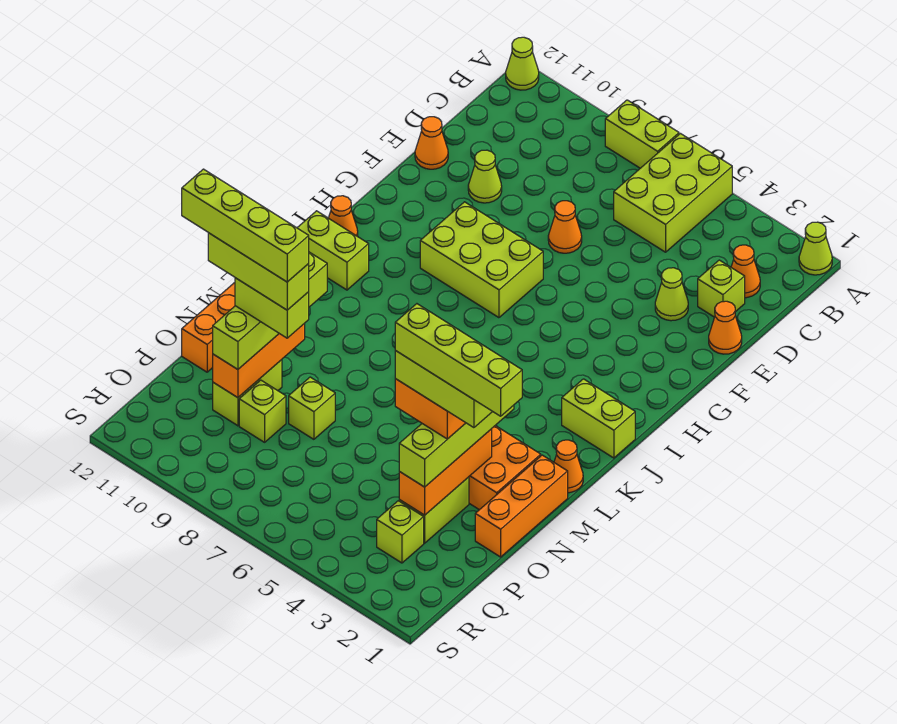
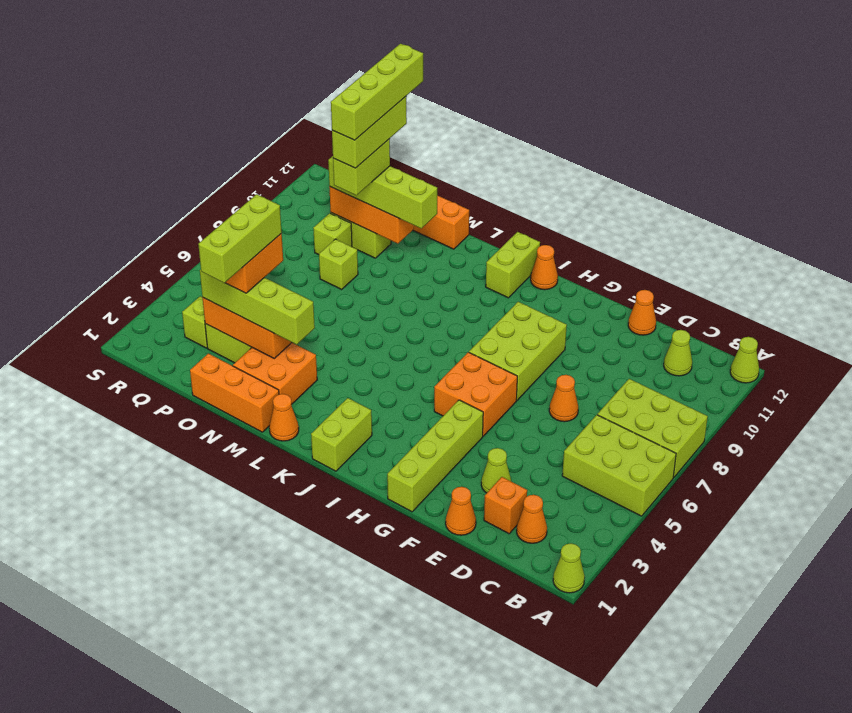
lime brick A7:A8 level 1 -> lime brick A7:C8 level 1
lime brick D2 level 1 -> orange brick D2 level 1
lime cone E10 level 1 -> lime cone C11 level 1
none -> orange brick G5:H6 level 1
lime brick O1:O4 level 6 -> lime brick G1:G4 level 1

